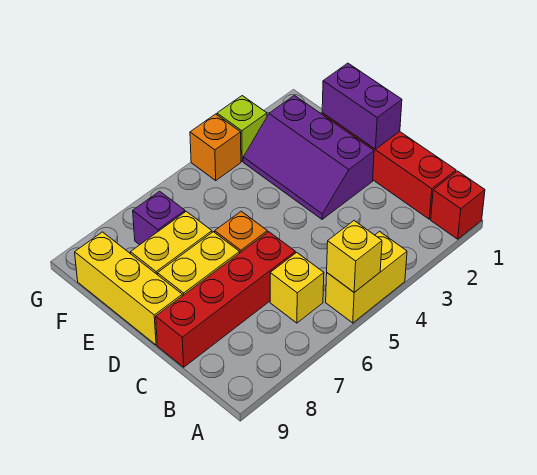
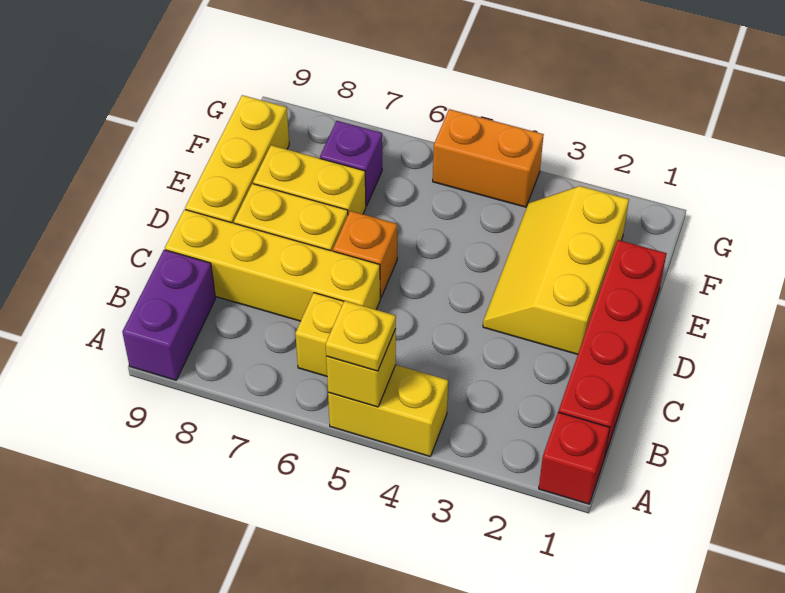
none -> yellow plate A5 level 3
red brick C6:C9 level 1 -> yellow brick C6:C9 level 1
purple brick D1:E1 level 2 -> purple brick A9:B9 level 1
purple slope D2:F3 level 1 top 2 -> yellow slope D2:F3 level 1 top 2
lime brick G3 level 1 -> none
orange brick G4 level 1 -> orange brick G4:G5 level 1

